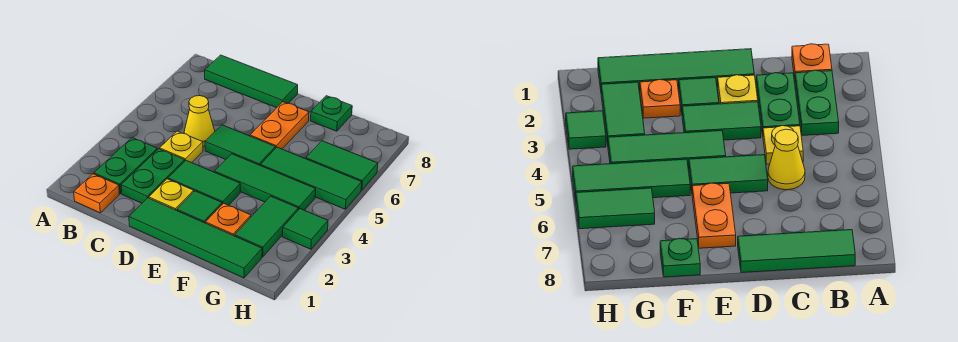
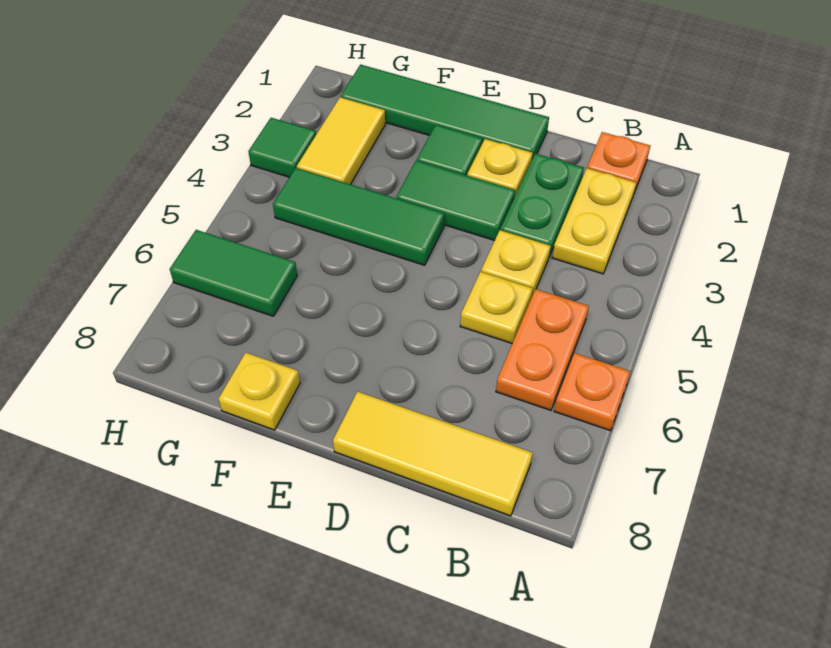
green plate B2:B3 level 1 -> yellow plate B2:B3 level 1
green tile B8:D8 level 1 -> yellow tile B8:D8 level 1
yellow cone C5 level 1 -> yellow plate C5 level 1
green tile D5:E5 level 1 -> none
orange plate E6:E7 level 1 -> orange plate B5:B6 level 1
orange plate F2 level 1 -> orange plate A6 level 1
green tile F5:H5 level 1 -> none
green plate F8 level 1 -> yellow plate F8 level 1
green tile G2:G3 level 1 -> yellow tile G2:G3 level 1

